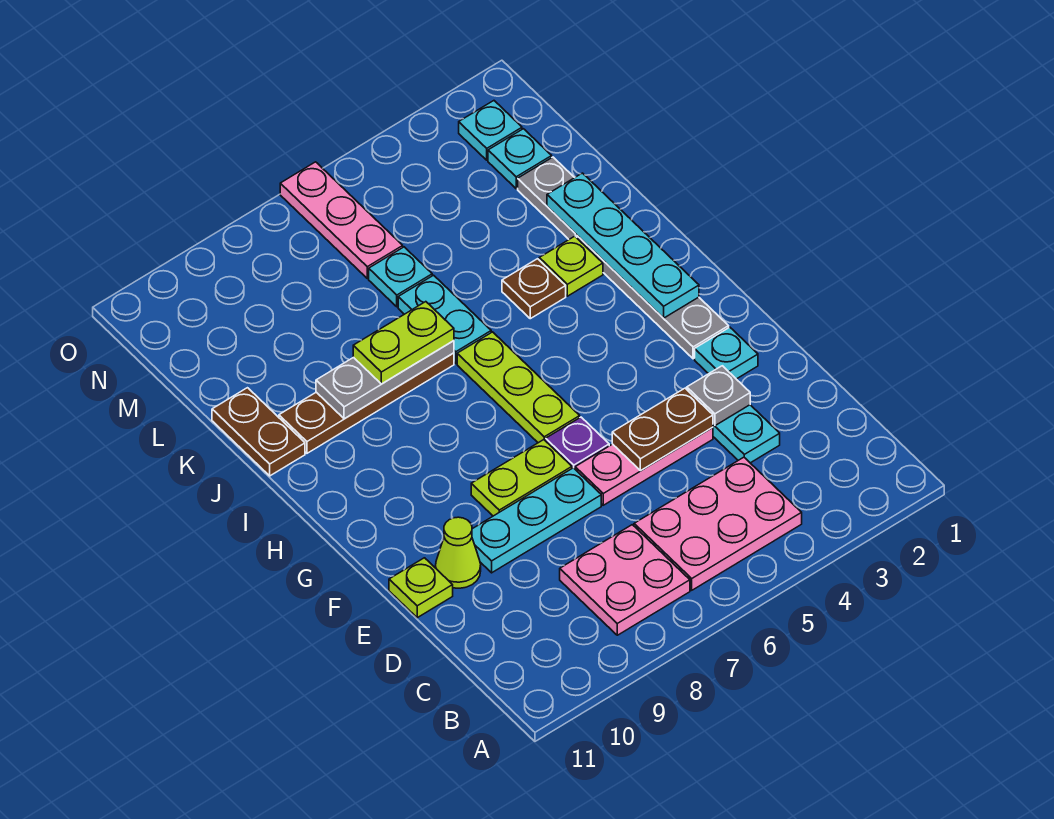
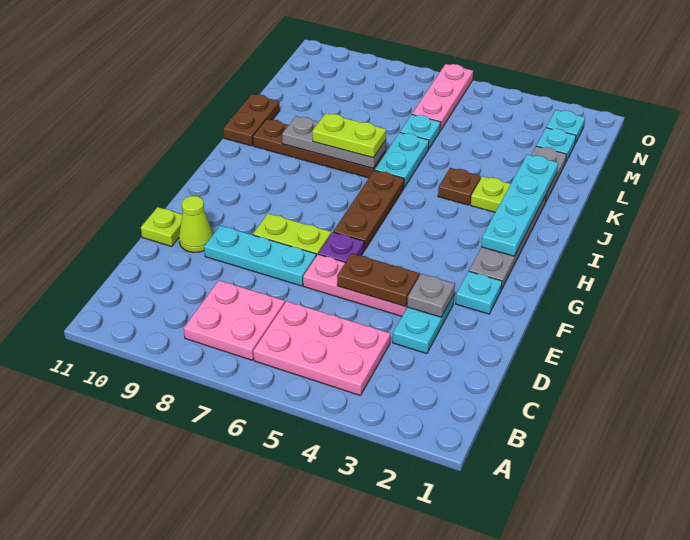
lime plate G6:I6 level 1 -> brown plate G6:I6 level 1

